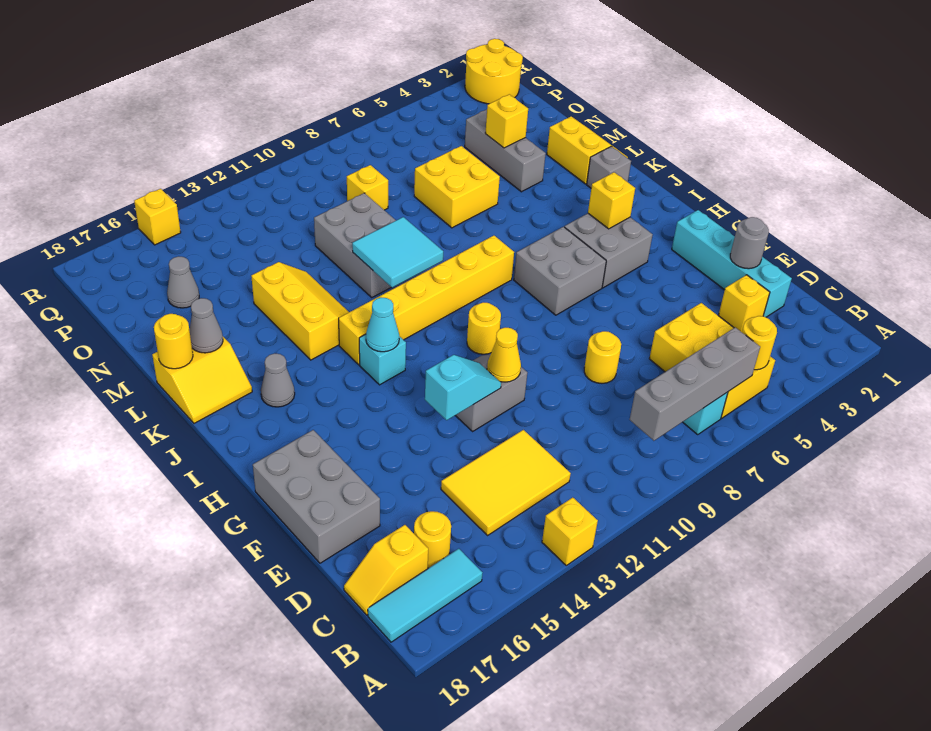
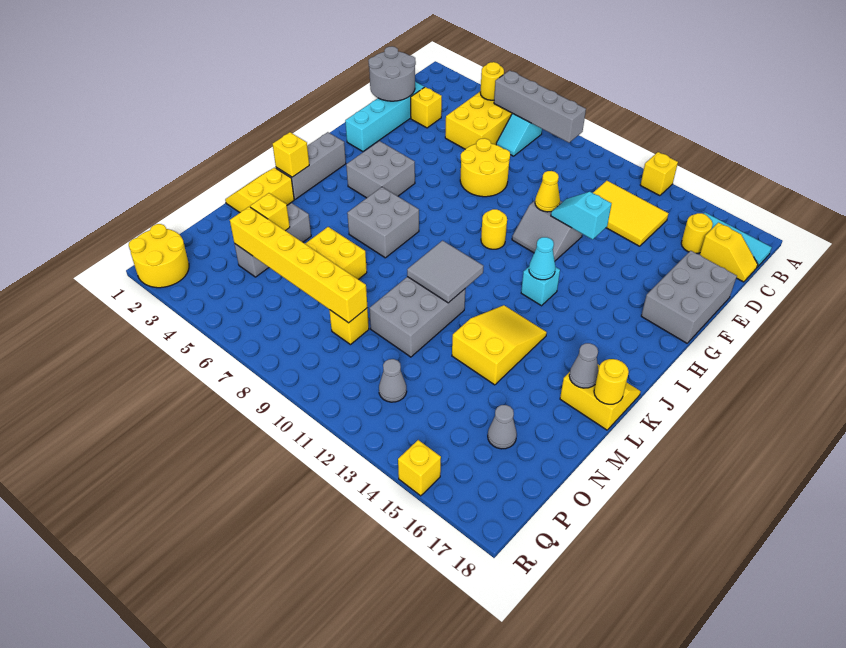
grey round brick E2 level 2 -> grey round brick D1:E2 level 2
yellow round brick E8 level 1 -> yellow round brick E7:F8 level 1
grey brick H6:I7 level 1 -> grey brick J6:K7 level 1
yellow brick I4 level 2 -> yellow brick K2 level 2
yellow brick J8:J13 level 1 -> yellow brick O4:O9 level 2
grey cone J16 level 1 -> grey cone P12 level 1
grey brick K2 level 1 -> grey brick I2:K2 level 1
cyan tile K10:L11 level 2 -> grey tile K10:L11 level 2
yellow slope K13:M14 level 1 top 14 -> yellow slope K13:M14 level 1 top M

